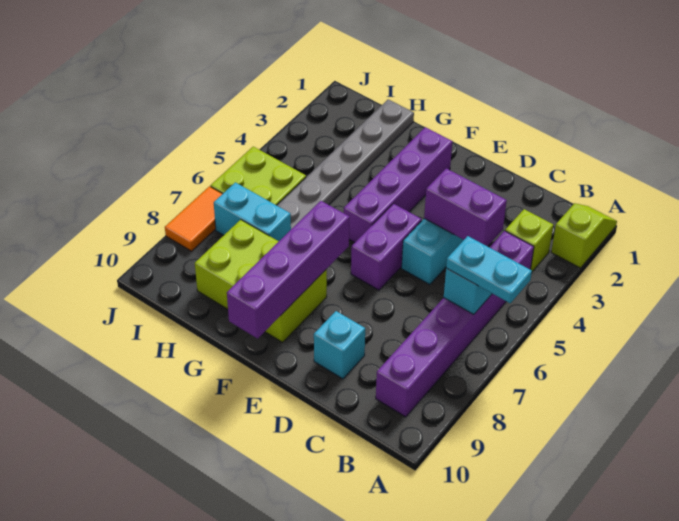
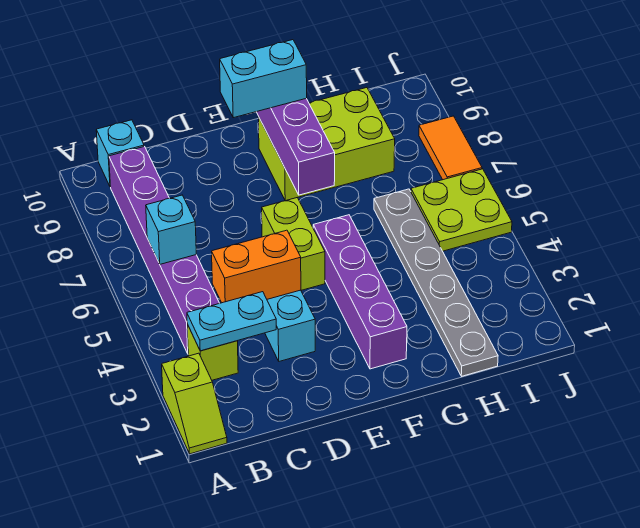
cyan plate A6:B6 level 3 -> cyan plate B3:C3 level 2
purple brick C4:D4 level 2 -> orange brick C4:D4 level 2
cyan brick D9 level 1 -> cyan brick B10 level 1
purple brick E5:E6 level 1 -> lime brick E5:E6 level 1
cyan brick H7:I7 level 1 -> cyan brick E9:F9 level 3

